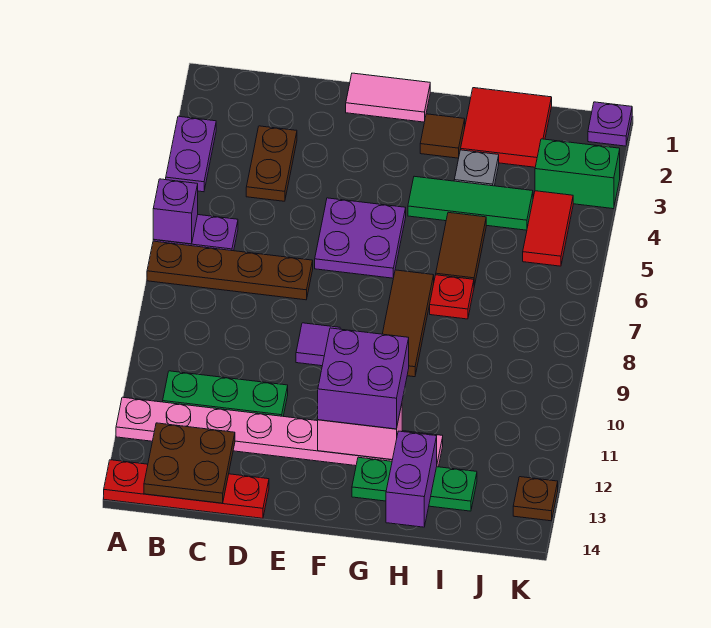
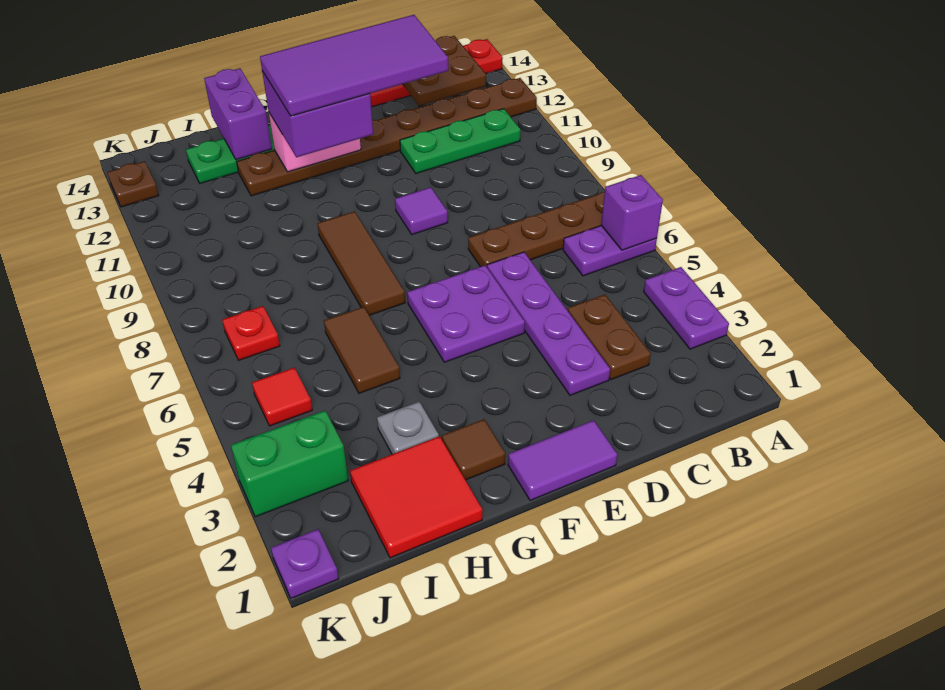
pink plate A12:H12 level 1 -> brown plate A12:H12 level 1
none -> purple plate D3:D6 level 1
none -> purple tile D11:G12 level 4
pink tile E1:F1 level 1 -> purple tile E1:F1 level 1
green tile G4:I4 level 1 -> none
red plate H7 level 1 -> red plate J7 level 1
red tile J4:J5 level 1 -> red tile J5 level 1

